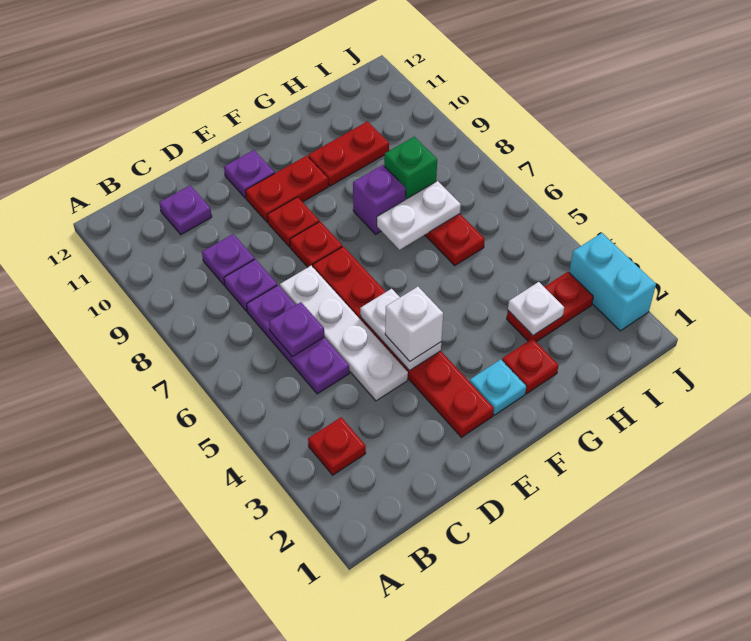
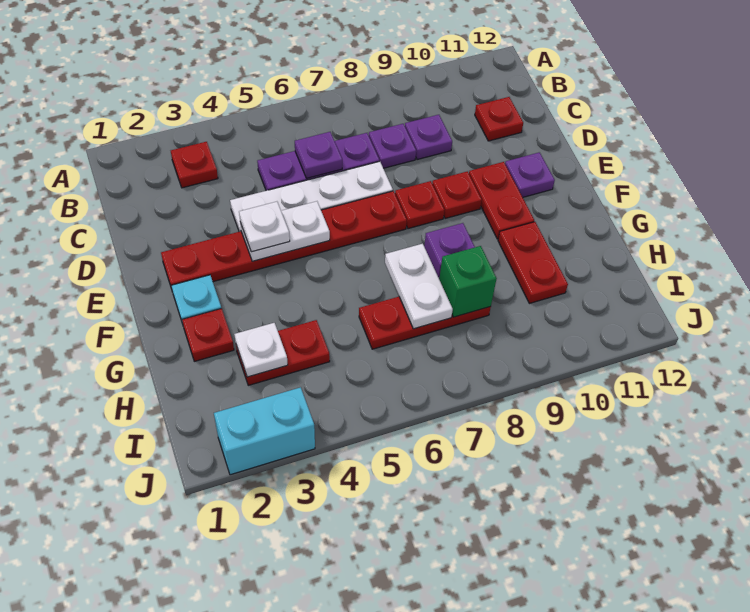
purple plate C11 level 1 -> red plate C11 level 1
white brick E4 level 3 -> white plate E4 level 3
red plate H3:I3 level 1 -> red plate H3:H4 level 1

